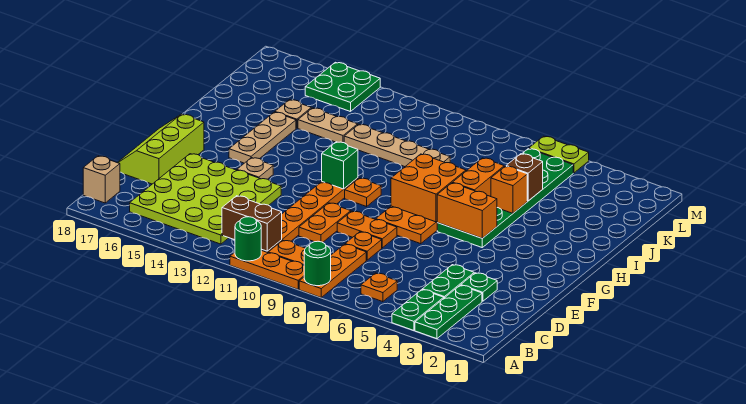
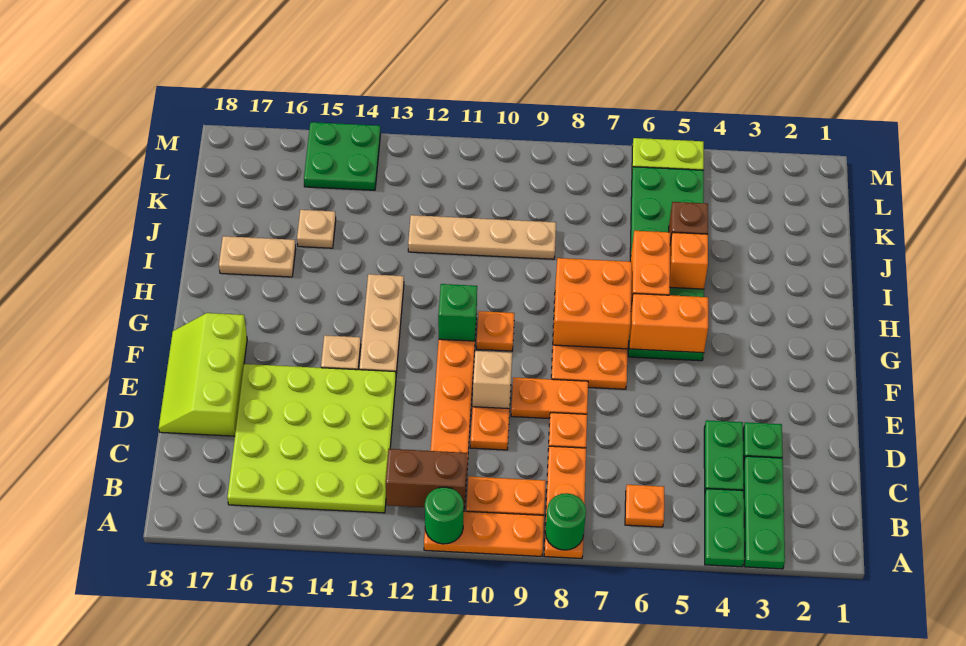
tan brick B18 level 1 -> tan brick E10 level 2
tan plate G15:I15 level 1 -> tan plate F13:H13 level 1
tan plate J13:J14 level 1 -> tan plate I16:I17 level 1

